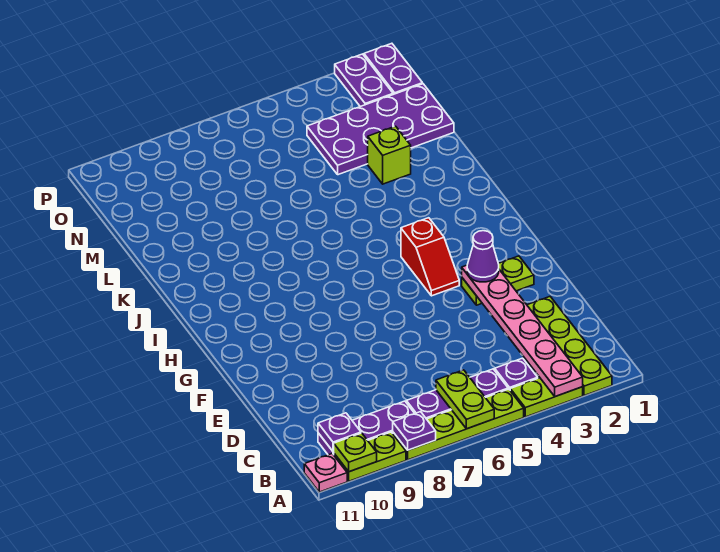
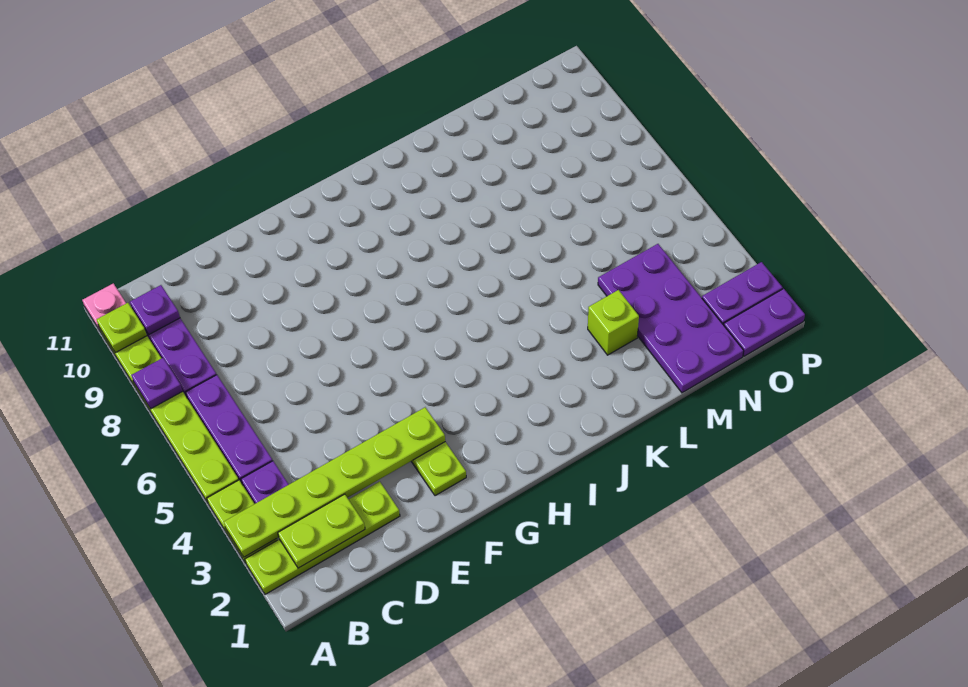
pink plate A3:F3 level 2 -> lime plate A3:F3 level 2
lime plate A6:B6 level 2 -> lime plate B2:C2 level 2
purple cone F3 level 3 -> none
red slope G4:H4 level 1 top H -> none

